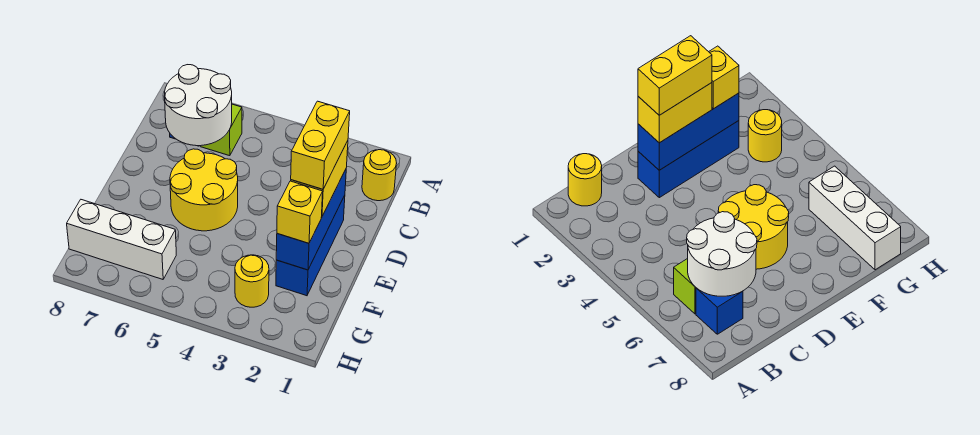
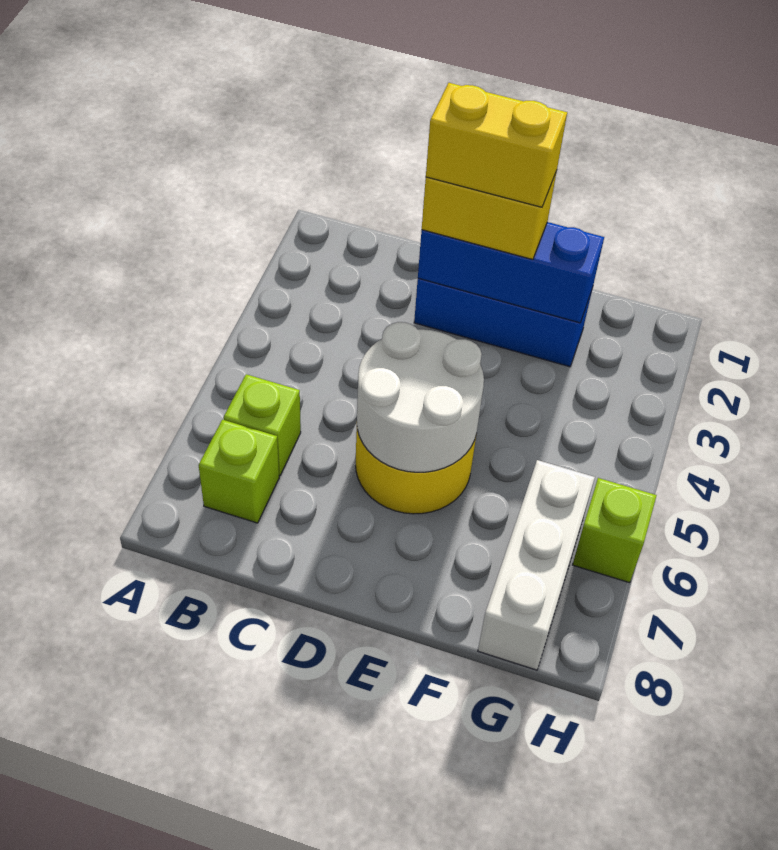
yellow round brick B1 level 1 -> none
white round brick B6:C7 level 2 -> white round brick D5:E6 level 2
blue brick B7 level 1 -> lime brick B7 level 1
yellow brick F2 level 3 -> none
yellow round brick G3 level 1 -> none
none -> lime brick H6 level 1

